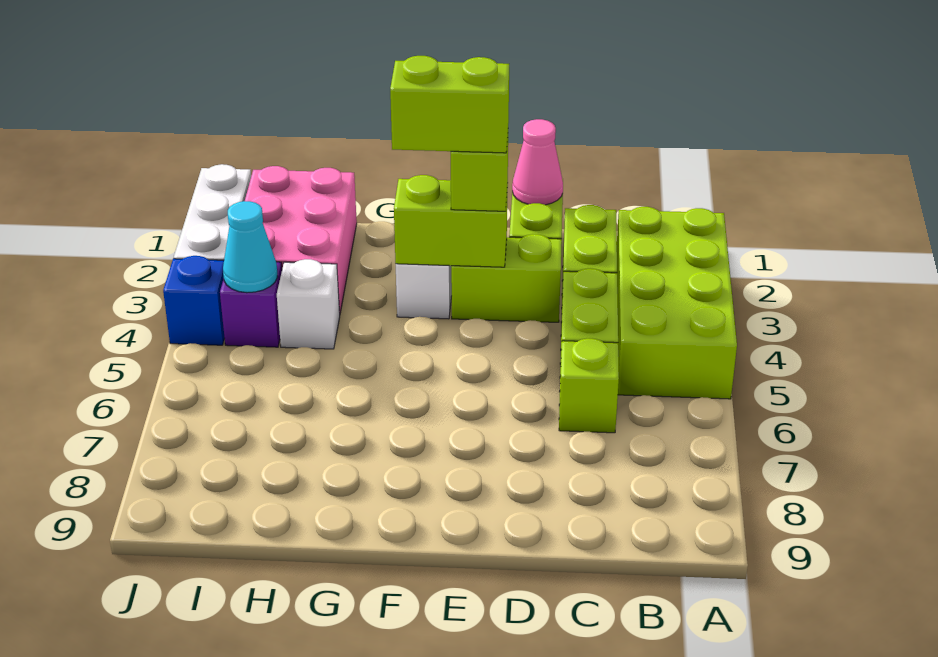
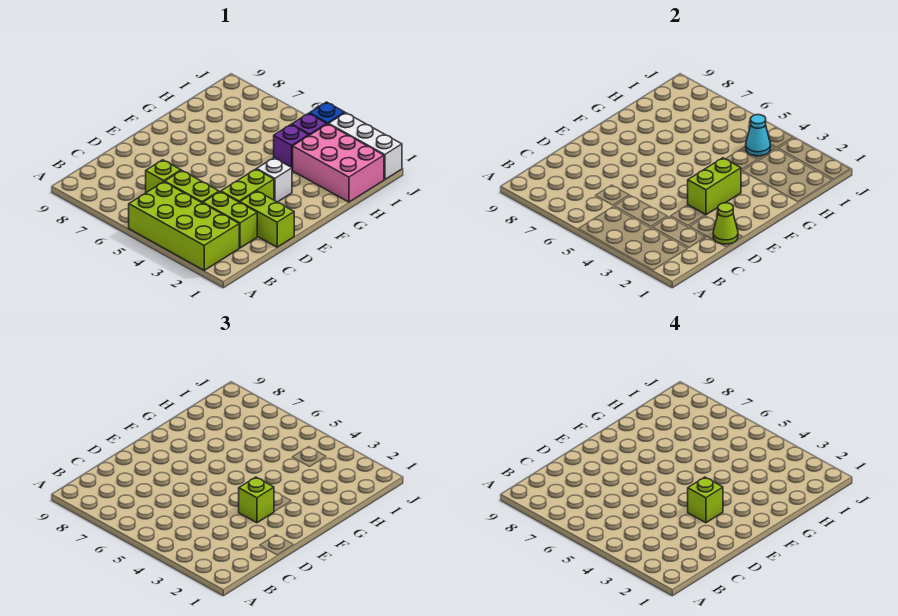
pink cone D1 level 2 -> lime cone D1 level 2
lime brick E3:F3 level 4 -> lime brick E3 level 4
white brick H4 level 1 -> purple brick H4 level 1

